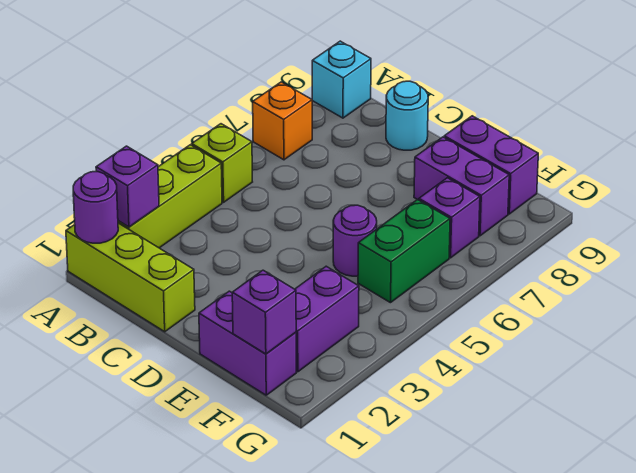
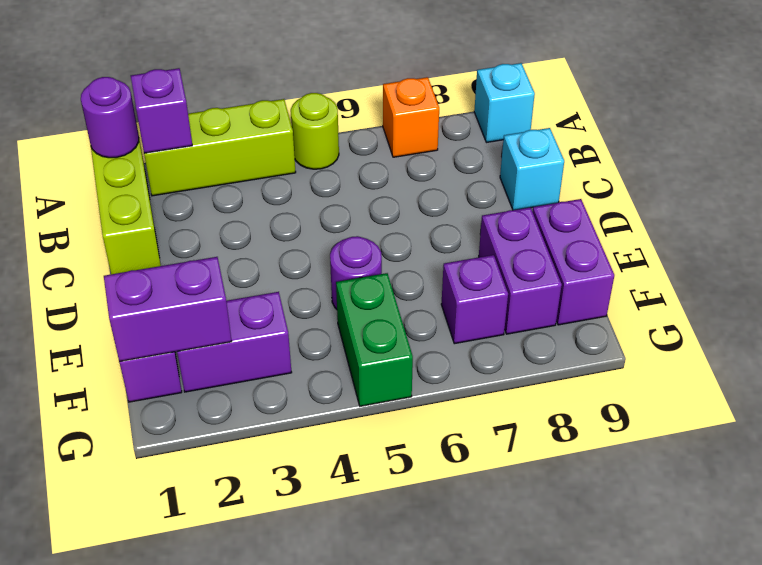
lime brick A5 level 1 -> lime round brick A5 level 1
cyan round brick C9 level 1 -> cyan brick C9 level 1
purple brick F1 level 2 -> purple brick F1:F2 level 2
green brick F5:F6 level 1 -> green brick F5:G5 level 1

